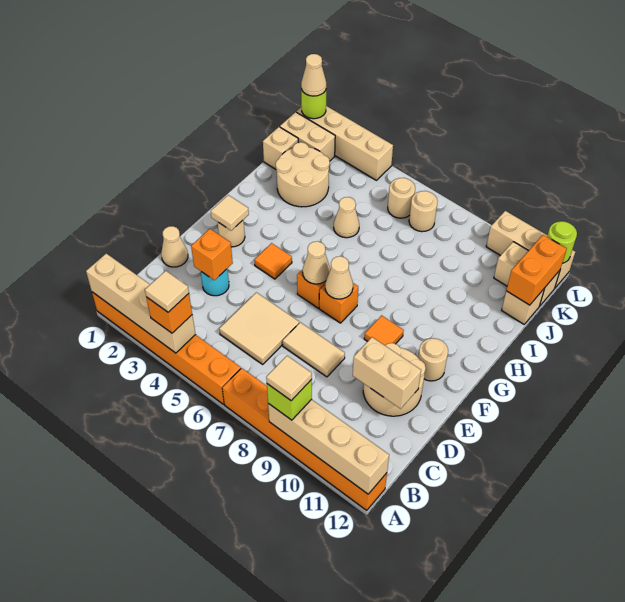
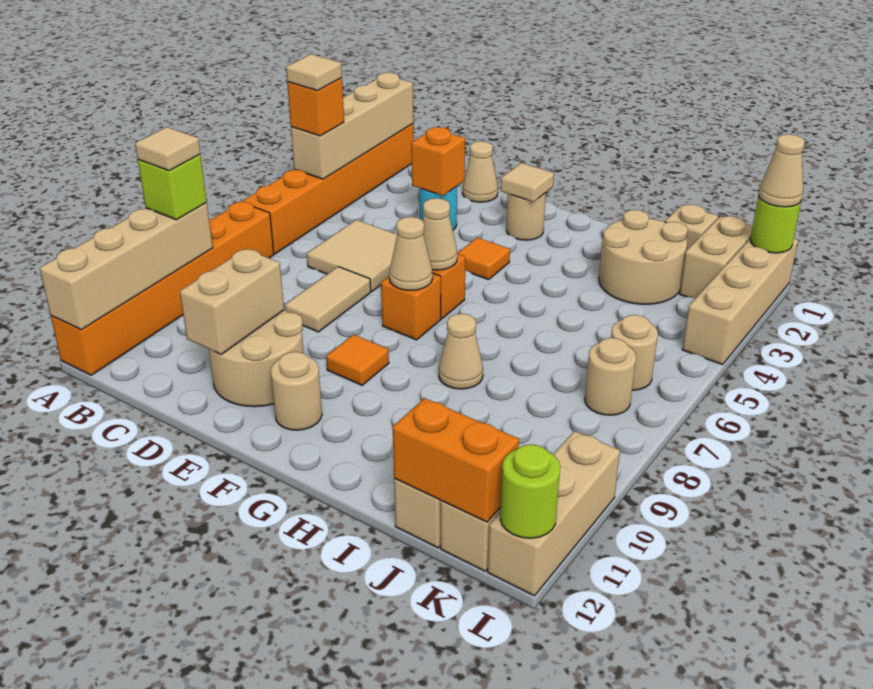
tan cone I5 level 1 -> tan cone H8 level 1

